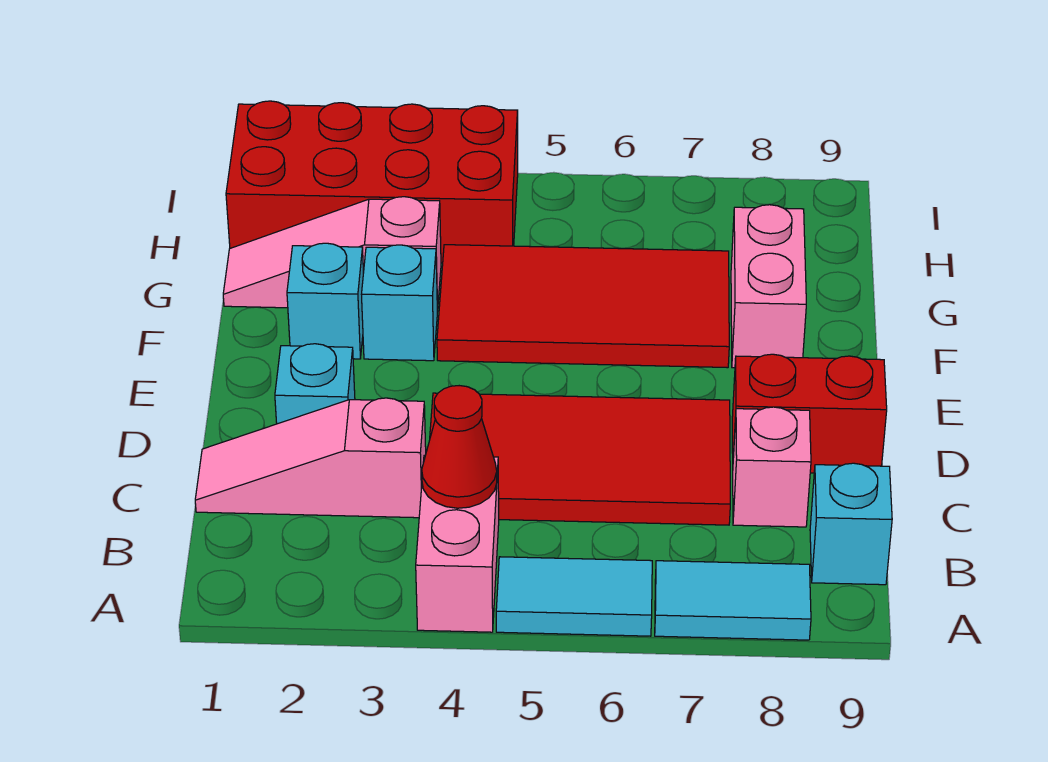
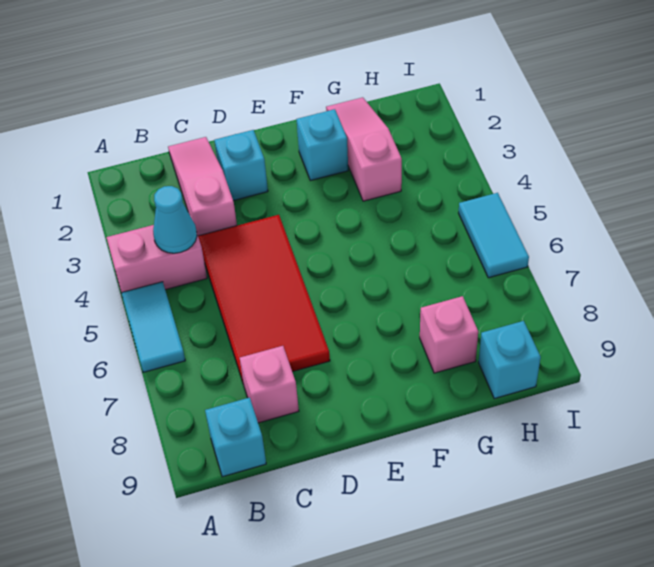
cyan tile A7:A8 level 1 -> cyan tile I5:I6 level 1
red cone B4 level 2 -> cyan cone B4 level 2
red brick D8:D9 level 1 -> none
cyan brick F3 level 1 -> cyan brick H9 level 1
red tile F4:G7 level 1 -> none
pink brick F8:G8 level 1 -> pink brick G8 level 1
red brick H1:I4 level 1 -> none

